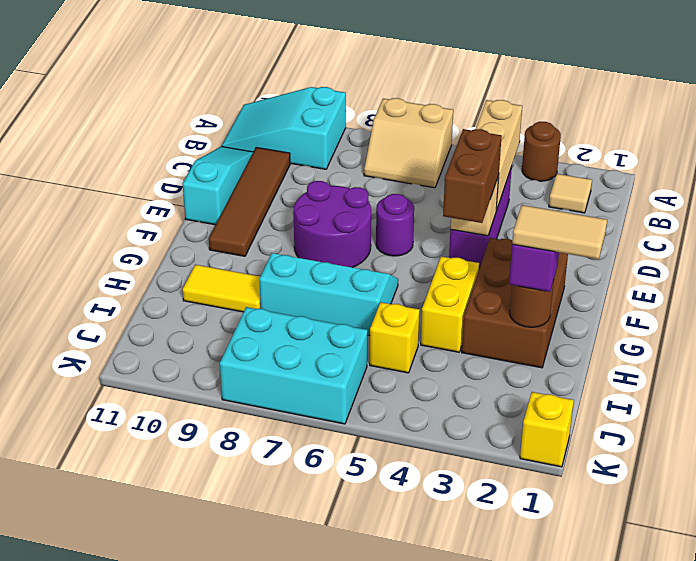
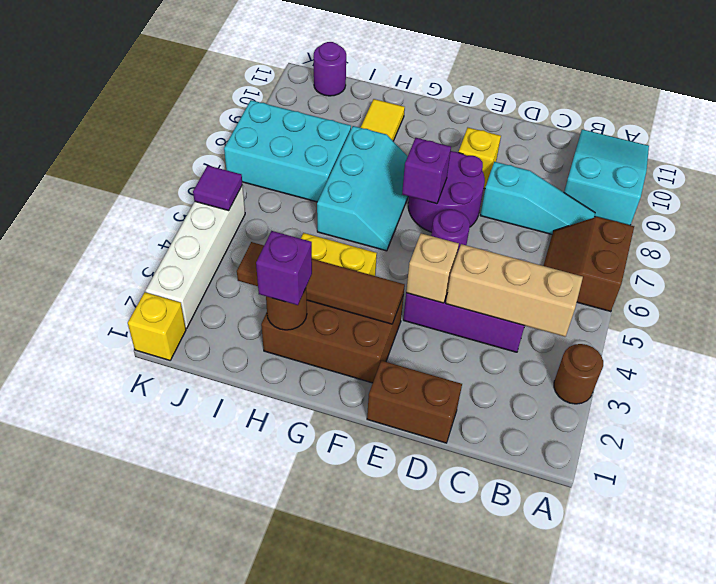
tan slope A6:B7 level 1 top A -> brown slope A6:B7 level 1 top A
tan tile B2 level 1 -> none
brown tile C10:F10 level 1 -> brown tile F3:I3 level 2
cyan slope C11:E11 level 1 top E -> cyan slope B8:D8 level 1 top D
brown brick E4:F4 level 3 -> brown brick D1:E1 level 1
none -> purple brick F7 level 2
tan tile H1:H2 level 4 -> none
yellow brick I5 level 1 -> yellow brick E9 level 1
cyan brick J6:K8 level 1 -> cyan brick I7:K8 level 1
none -> purple round brick J11 level 1
none -> white brick K2:K5 level 1
none -> purple tile K5 level 2

